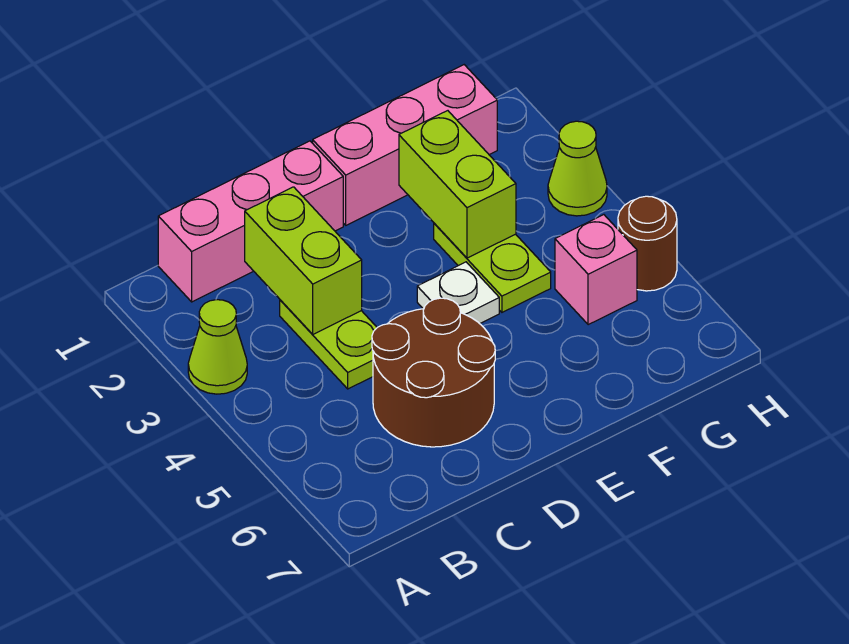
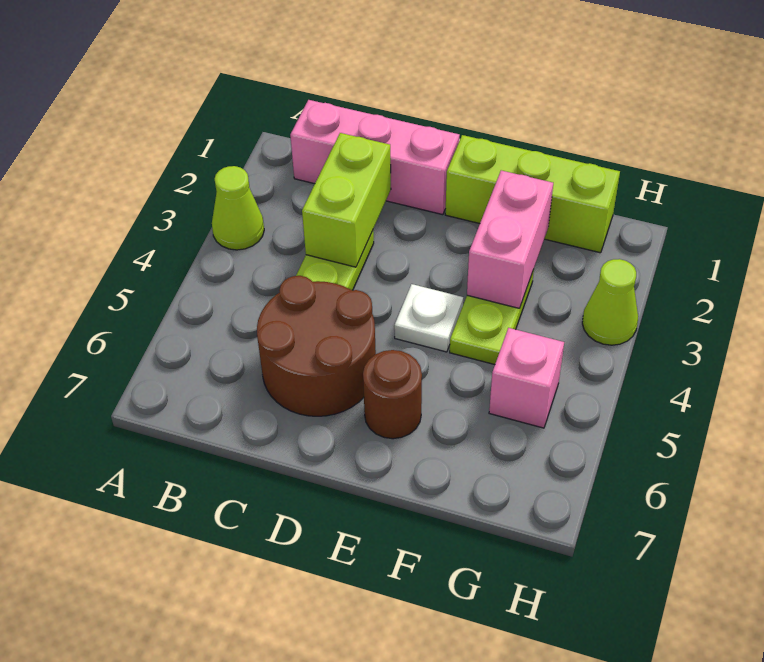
pink brick E1:G1 level 1 -> lime brick E1:G1 level 1
lime brick F2:F3 level 2 -> pink brick F2:F3 level 2
brown round brick H5 level 1 -> brown round brick E6 level 1

